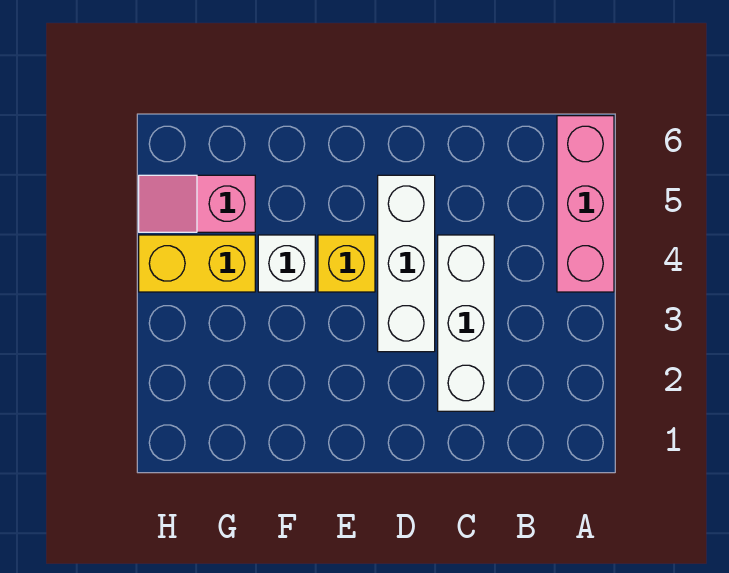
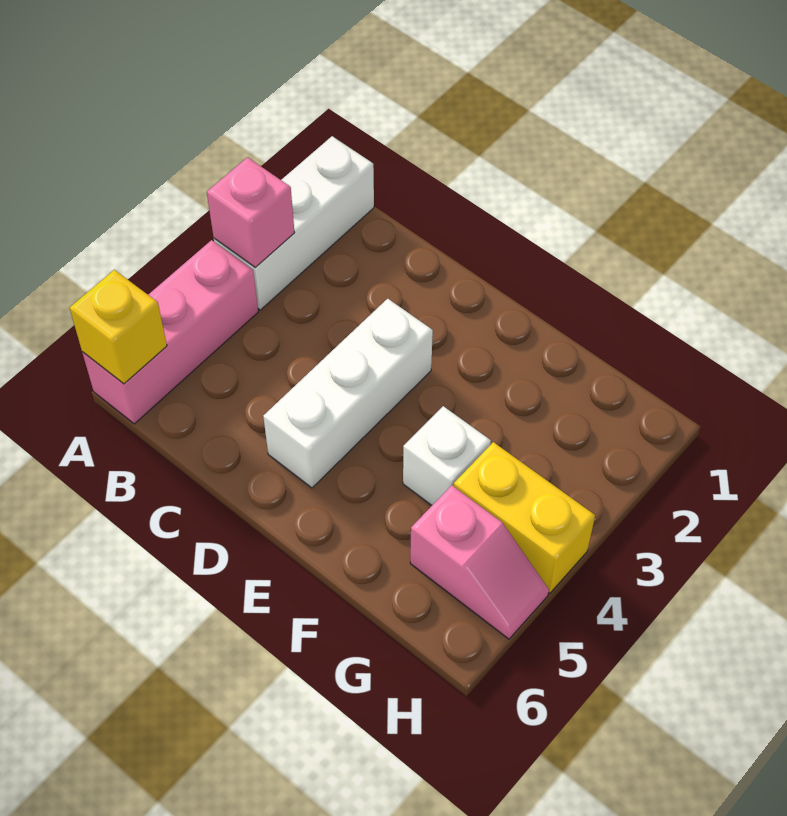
none -> pink brick A3 level 2
white brick C2:C4 level 1 -> white brick A1:A3 level 1
yellow brick E4 level 1 -> yellow brick A6 level 2

